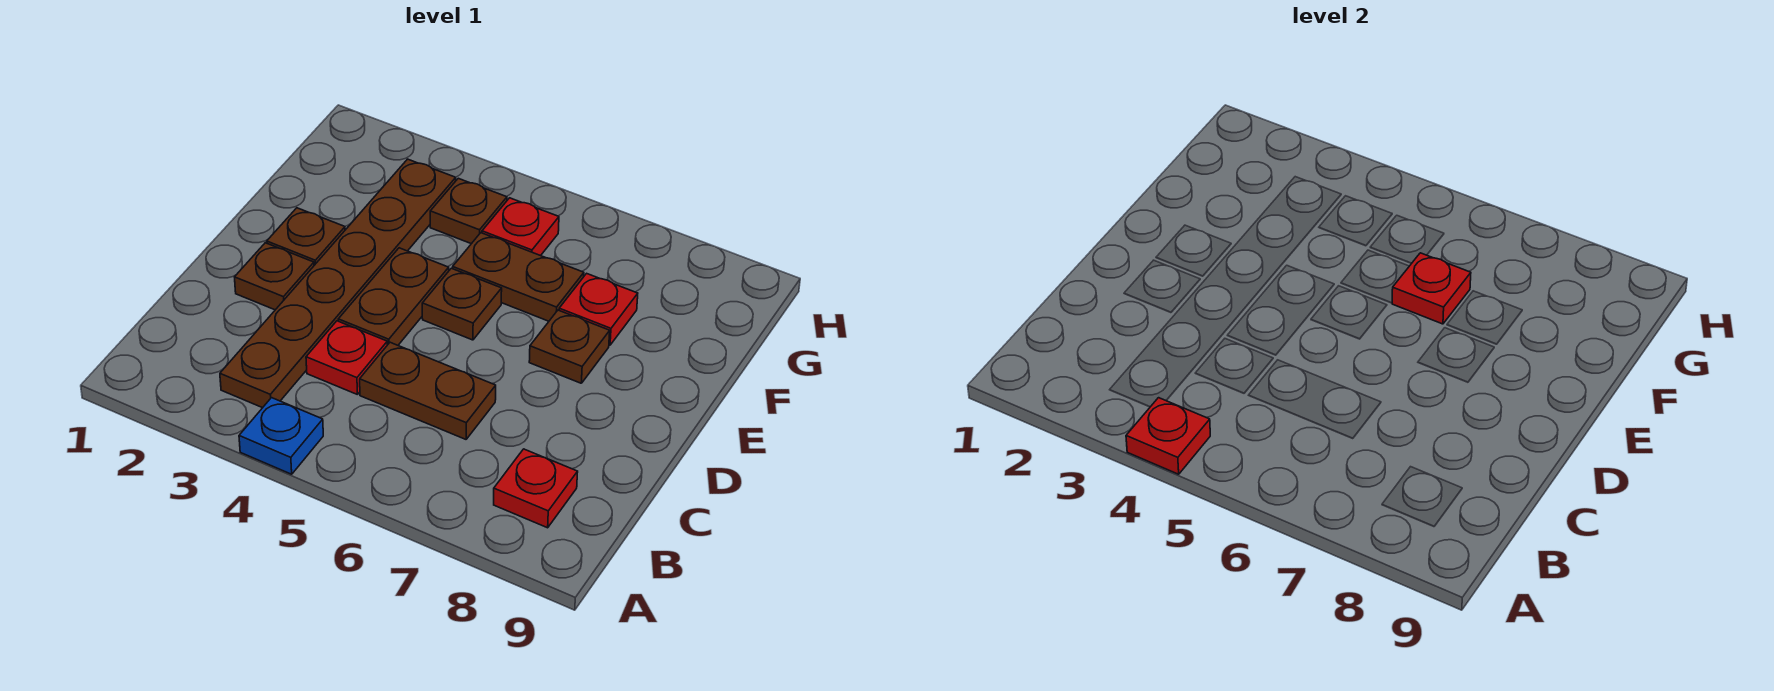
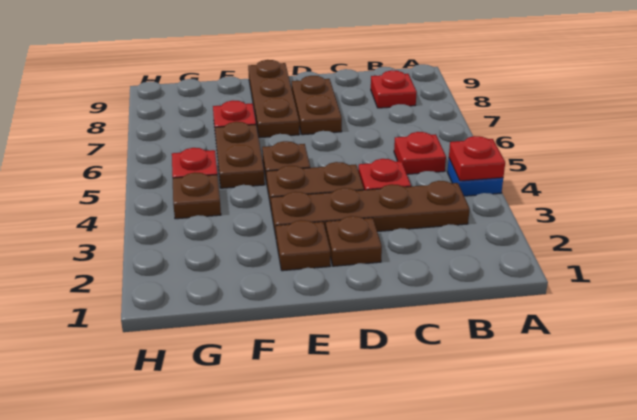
brown plate B3:G3 level 1 -> brown plate B3:E3 level 1
brown plate C5:C6 level 1 -> brown plate D7:D8 level 1
brown plate E7 level 1 -> brown plate E7:E9 level 1
red plate F6 level 2 -> red plate B5 level 1

